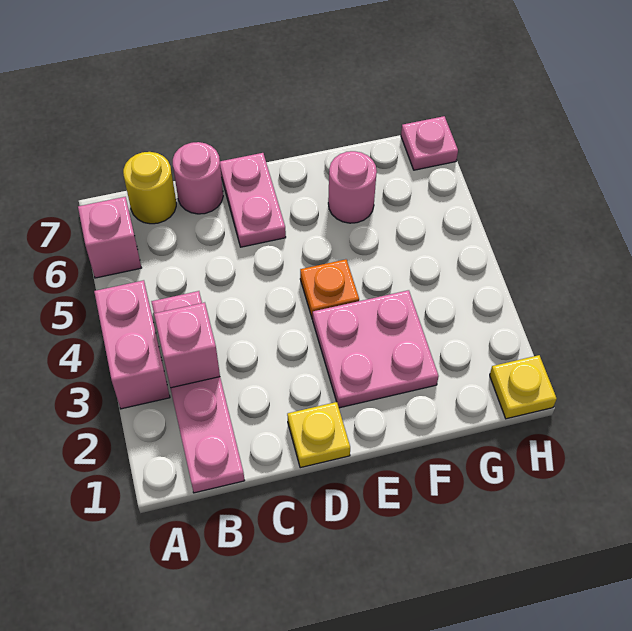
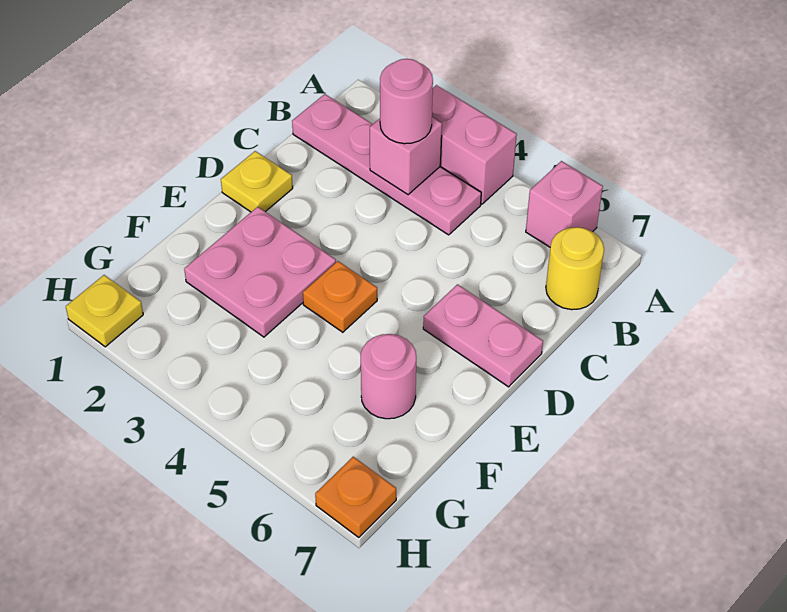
pink round brick C7 level 1 -> pink round brick B3 level 3
pink plate H7 level 1 -> orange plate H7 level 1

